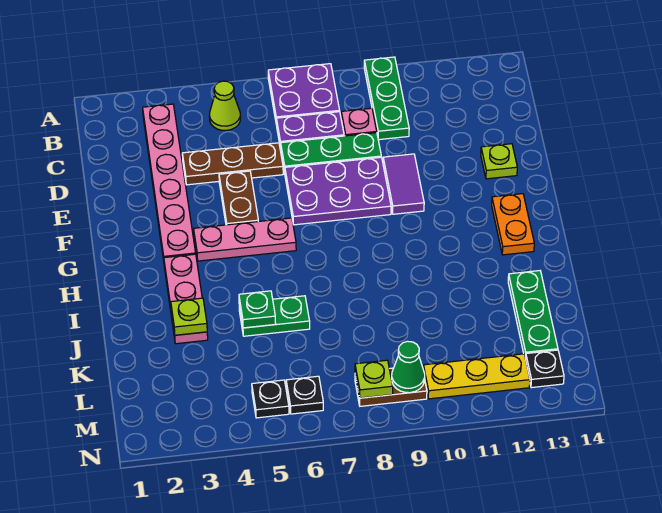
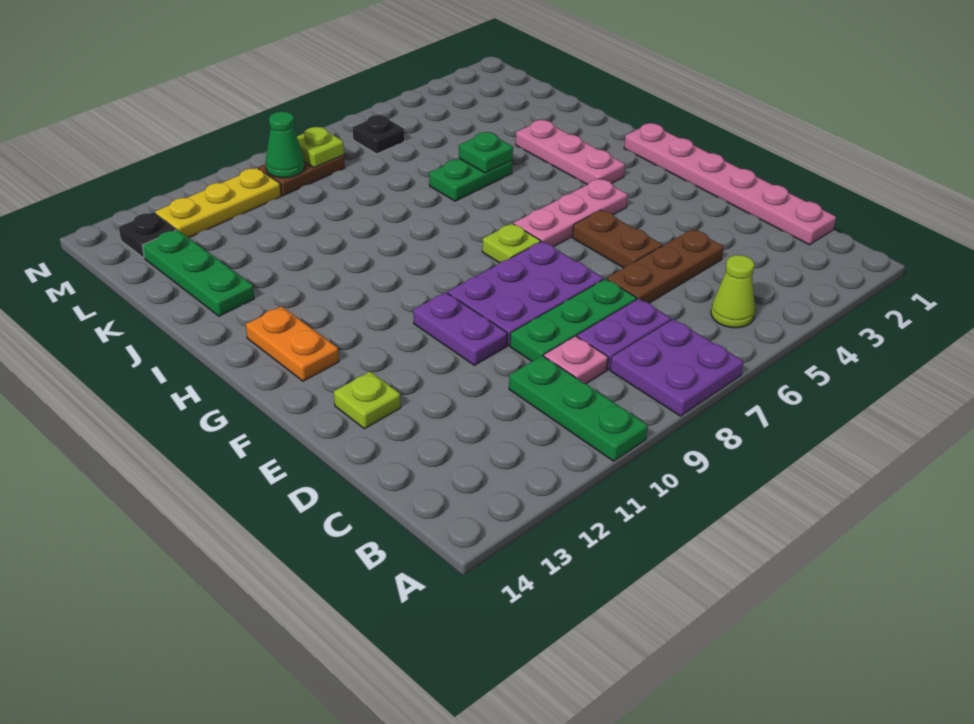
pink plate B3:G3 level 1 -> pink plate C1:H1 level 1
purple tile E10:F10 level 1 -> purple plate E10:F10 level 1
lime plate J3 level 2 -> lime plate G7 level 1
black plate M5 level 1 -> none

